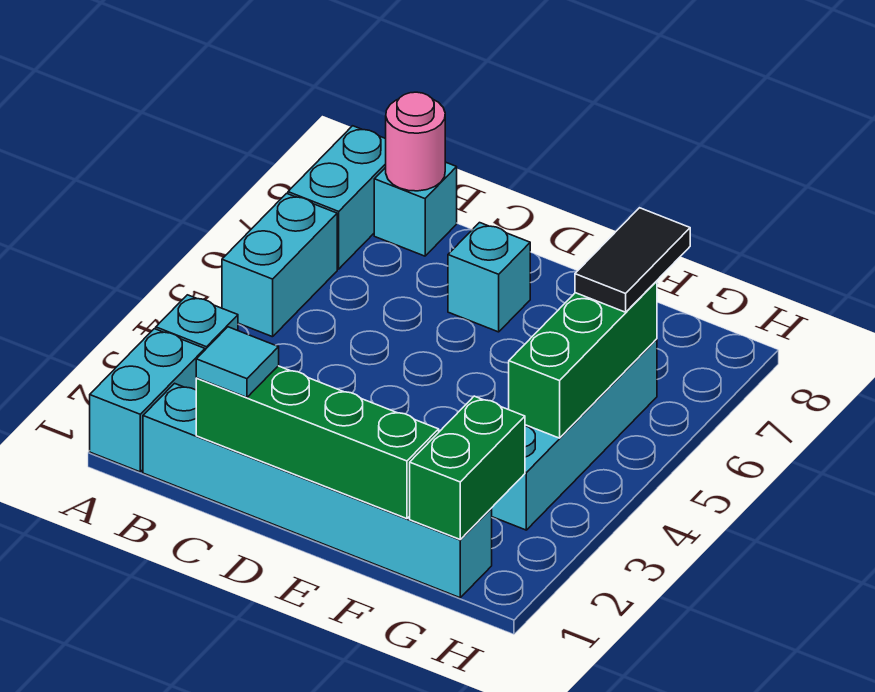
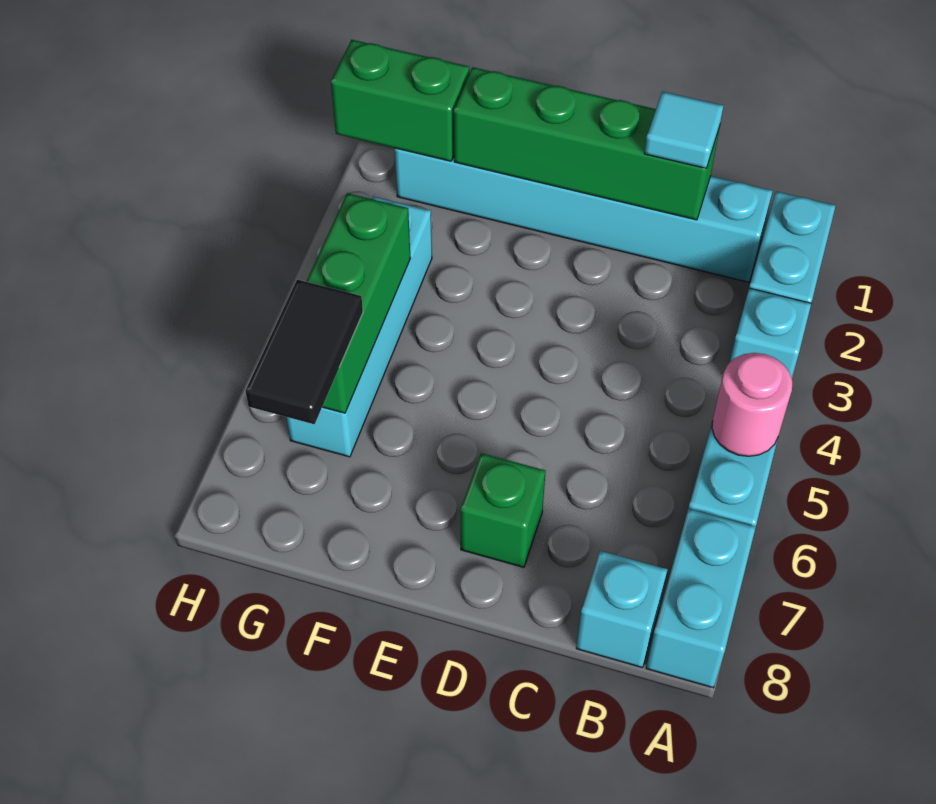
pink round brick B8 level 2 -> pink round brick A5 level 2
cyan brick D7 level 1 -> green brick D7 level 1
green brick G1:G2 level 2 -> green brick G1:H1 level 2

